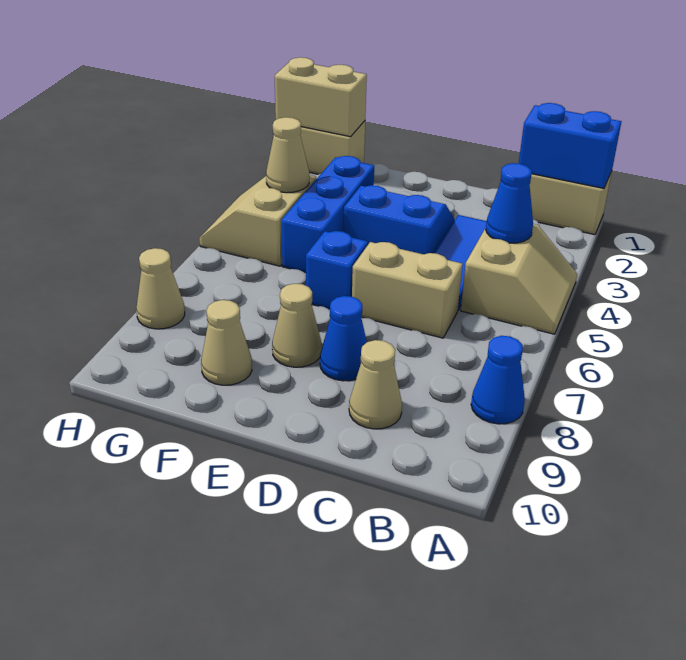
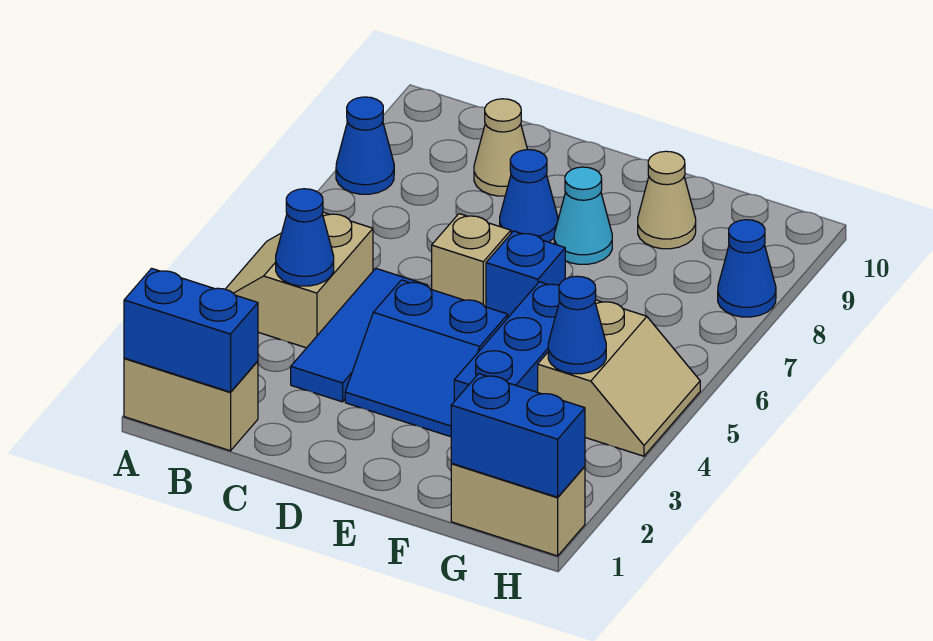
tan brick C6:D6 level 1 -> tan brick D6 level 1
tan cone E8 level 1 -> cyan cone E8 level 1
tan brick G1:H1 level 2 -> blue brick G1:H1 level 2
tan cone G4 level 2 -> blue cone G4 level 2
tan cone H8 level 1 -> blue cone H8 level 1

